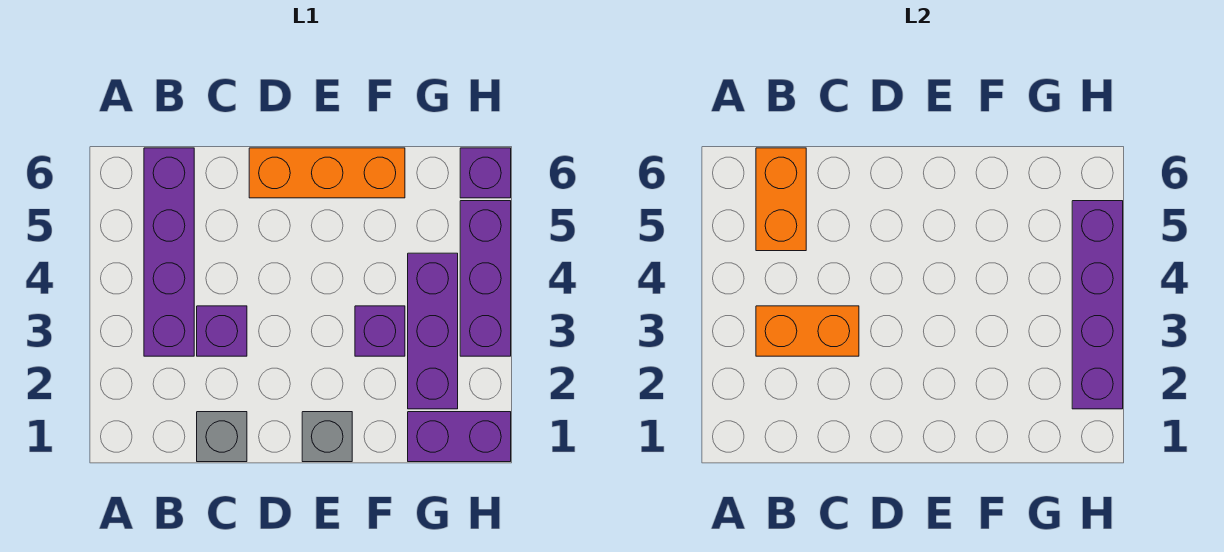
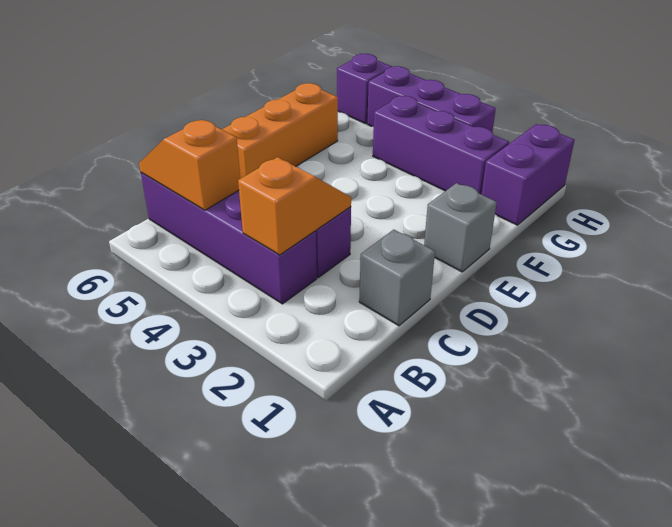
orange brick B3:C3 level 2 -> orange slope B3:C3 level 2 top B
orange brick B5:B6 level 2 -> orange slope B5:B6 level 2 top 5
purple brick F3 level 1 -> none
purple brick H2:H5 level 2 -> none

